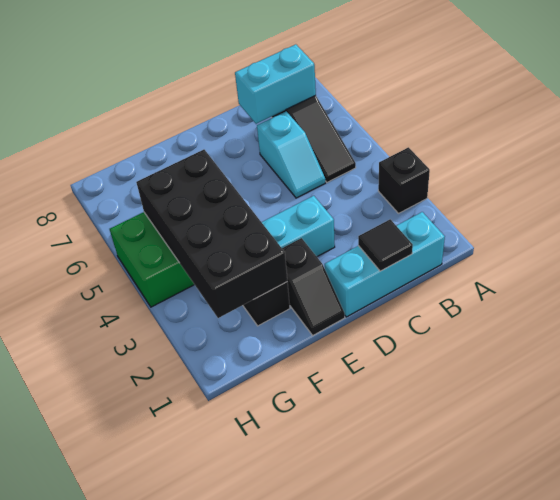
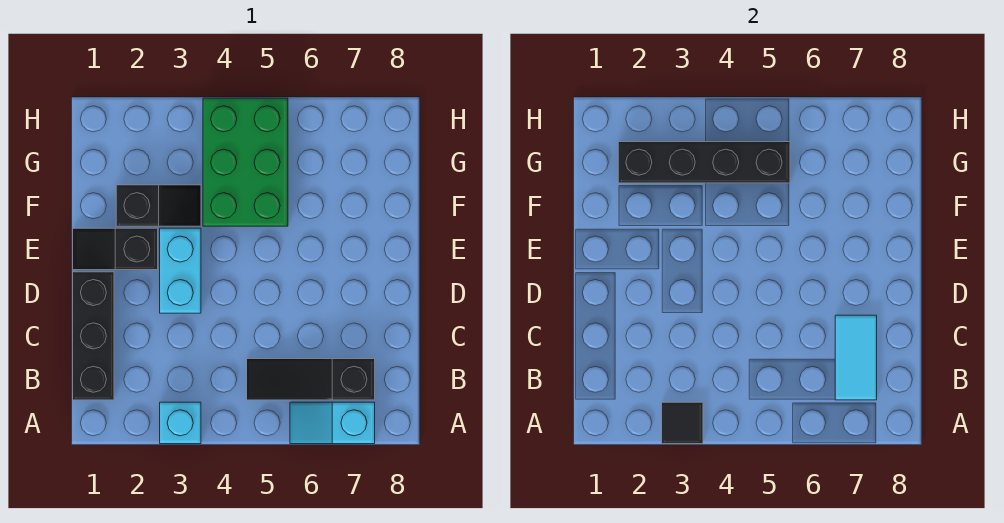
black brick A3 level 1 -> cyan brick A3 level 1
cyan brick B1:D1 level 1 -> black brick B1:D1 level 1
cyan brick B7:C7 level 2 -> cyan tile B7:C7 level 2
black tile C1 level 2 -> black tile A3 level 2
cyan slope C5:C6 level 1 top 6 -> cyan slope A6:A7 level 1 top 7
black brick F2:G5 level 2 -> black brick G2:G5 level 2

